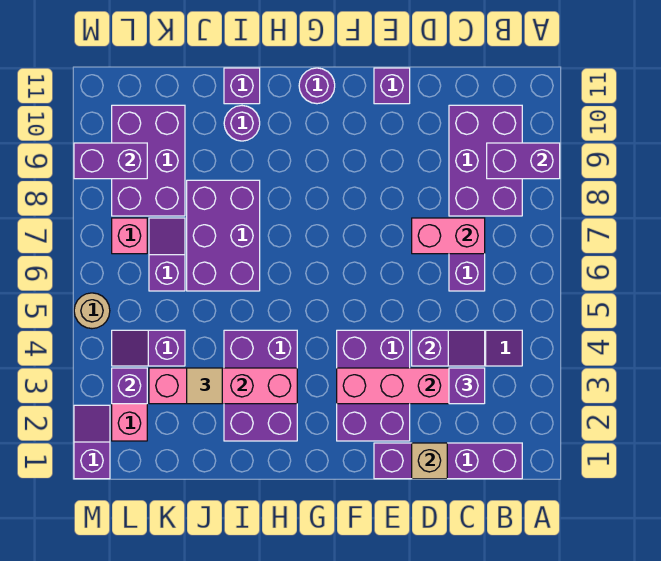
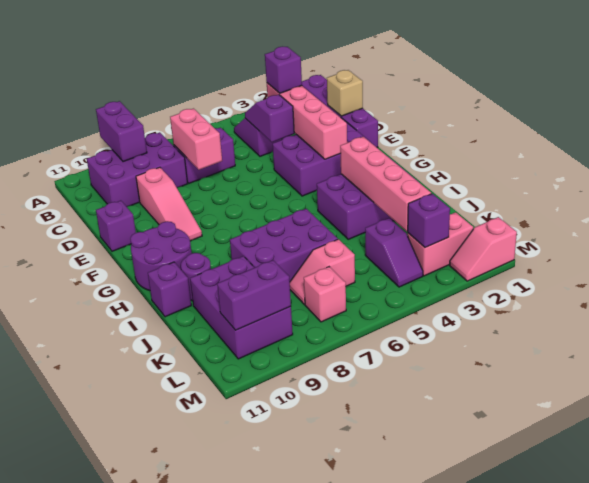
none -> pink slope D9:F9 level 1 top D
purple round brick G11 level 1 -> purple round brick G10:H11 level 1
tan tile J3 level 3 -> none
purple slope K6:K7 level 1 top 6 -> pink slope K6:K7 level 1 top 6
purple brick K8:L10 level 1 -> purple brick J9:L10 level 1
purple brick L9:M9 level 2 -> purple brick L9:L10 level 2
purple slope M1:M2 level 1 top 1 -> pink slope M1:M2 level 1 top 1
tan round brick M5 level 1 -> none

